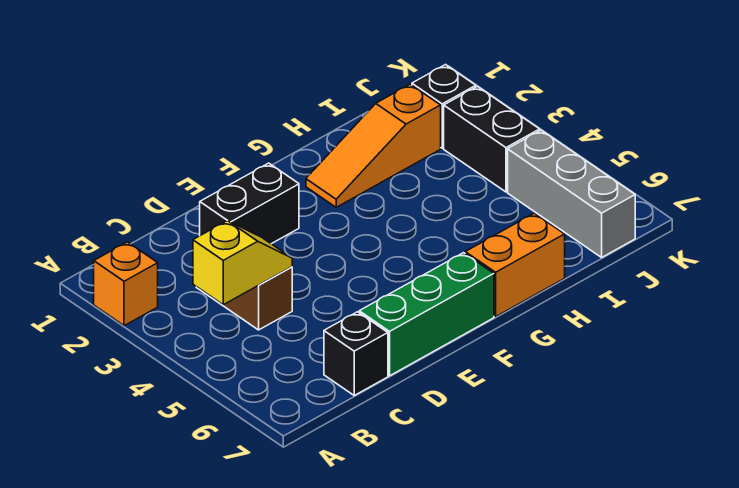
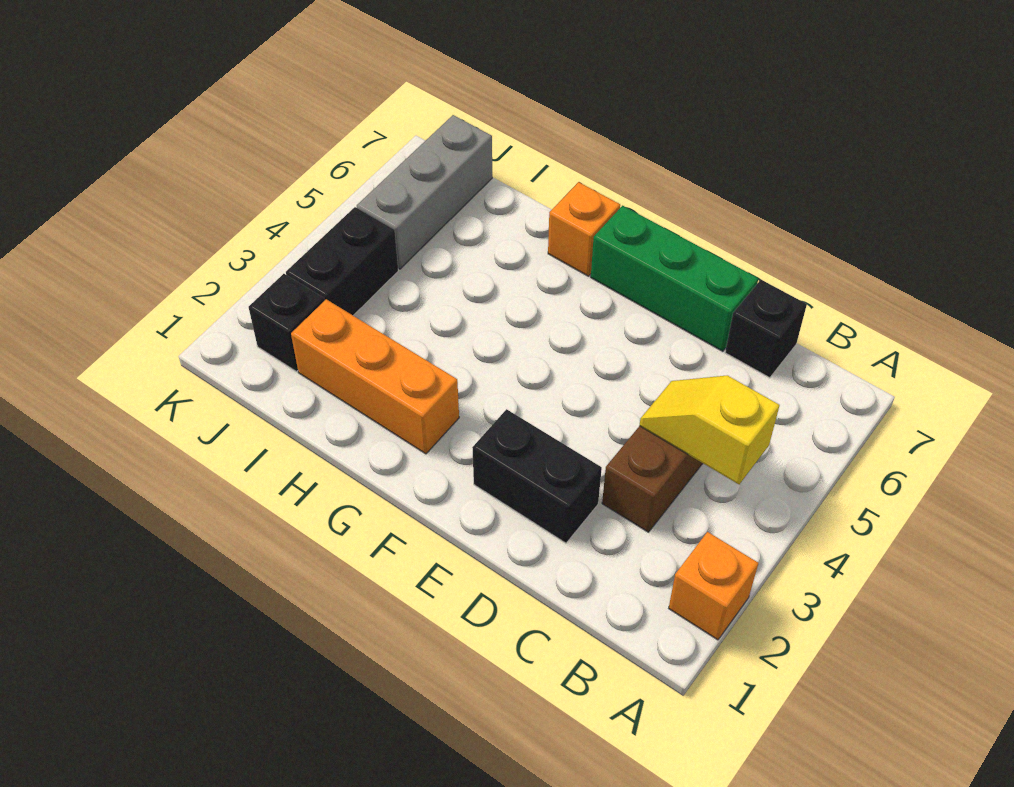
orange slope G2:I2 level 1 top I -> orange brick G2:I2 level 1
orange brick G7:H7 level 1 -> orange brick G7 level 1

